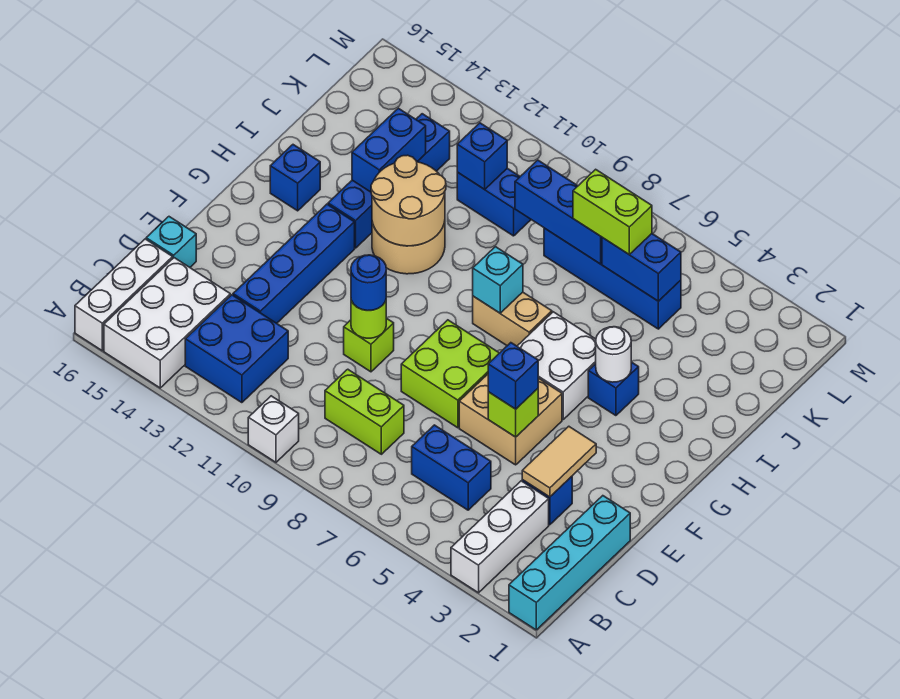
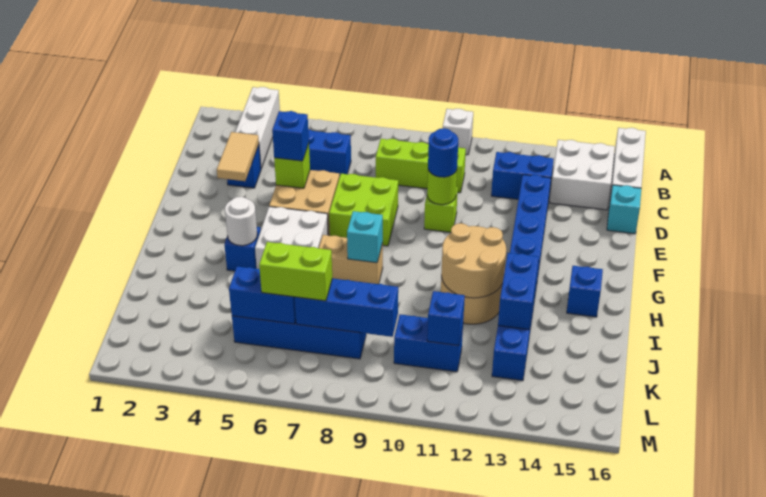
cyan brick A1:D1 level 1 -> none
white brick A14:C15 level 1 -> white brick B14:C15 level 1
blue brick B12:C13 level 1 -> blue brick C12:C13 level 1
lime brick C8:C9 level 1 -> lime brick C8:C10 level 1

